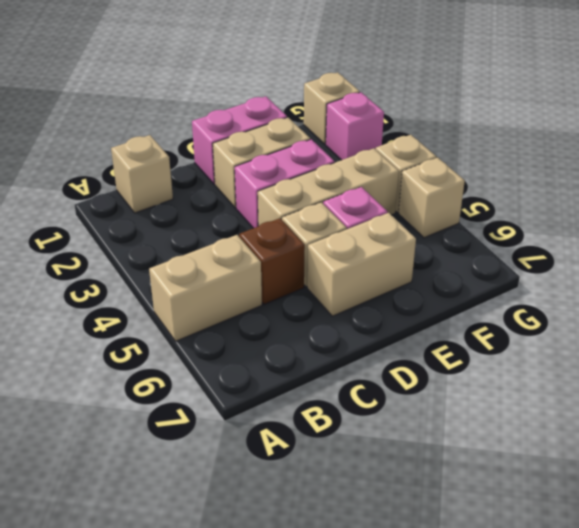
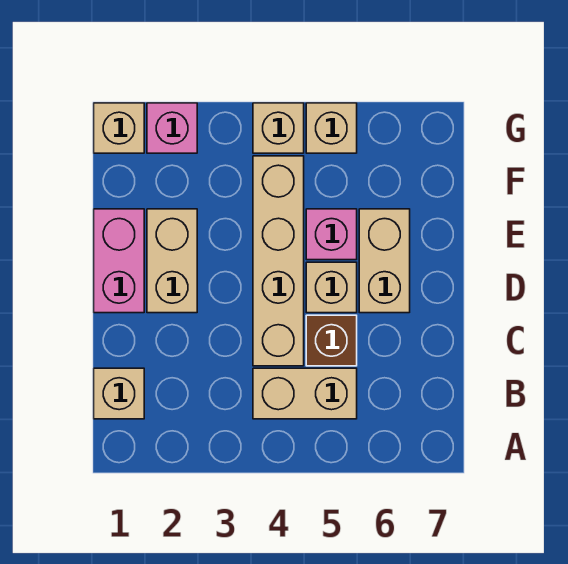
tan brick A5:B5 level 1 -> tan brick B4:B5 level 1
pink brick D3:E3 level 1 -> none
tan brick D4:F4 level 1 -> tan brick C4:F4 level 1

